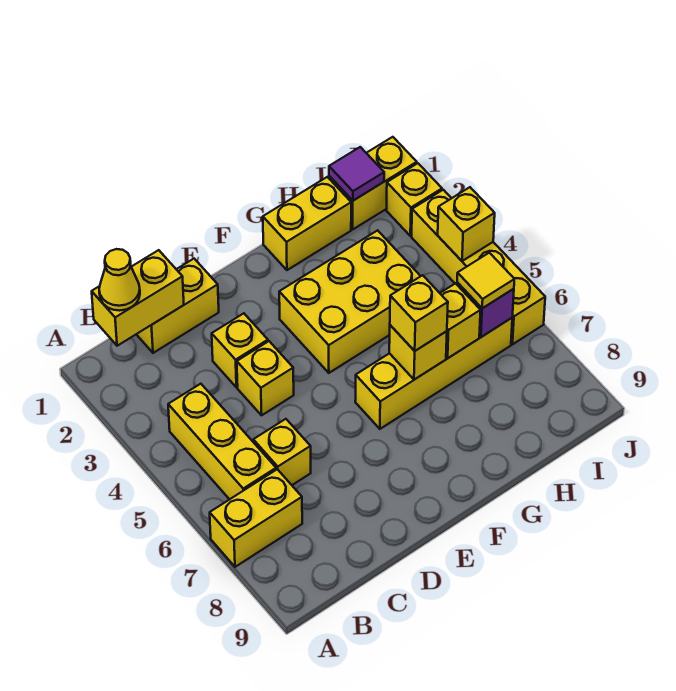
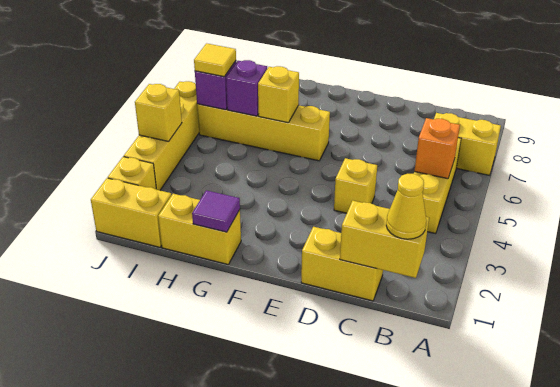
none -> orange brick B5 level 2
yellow brick C6 level 1 -> none
yellow brick D3 level 1 -> none
yellow brick F3:H4 level 1 -> none
yellow brick G6 level 3 -> none
yellow brick H6 level 2 -> purple brick H6 level 2
purple tile I1 level 2 -> purple tile G1 level 2

